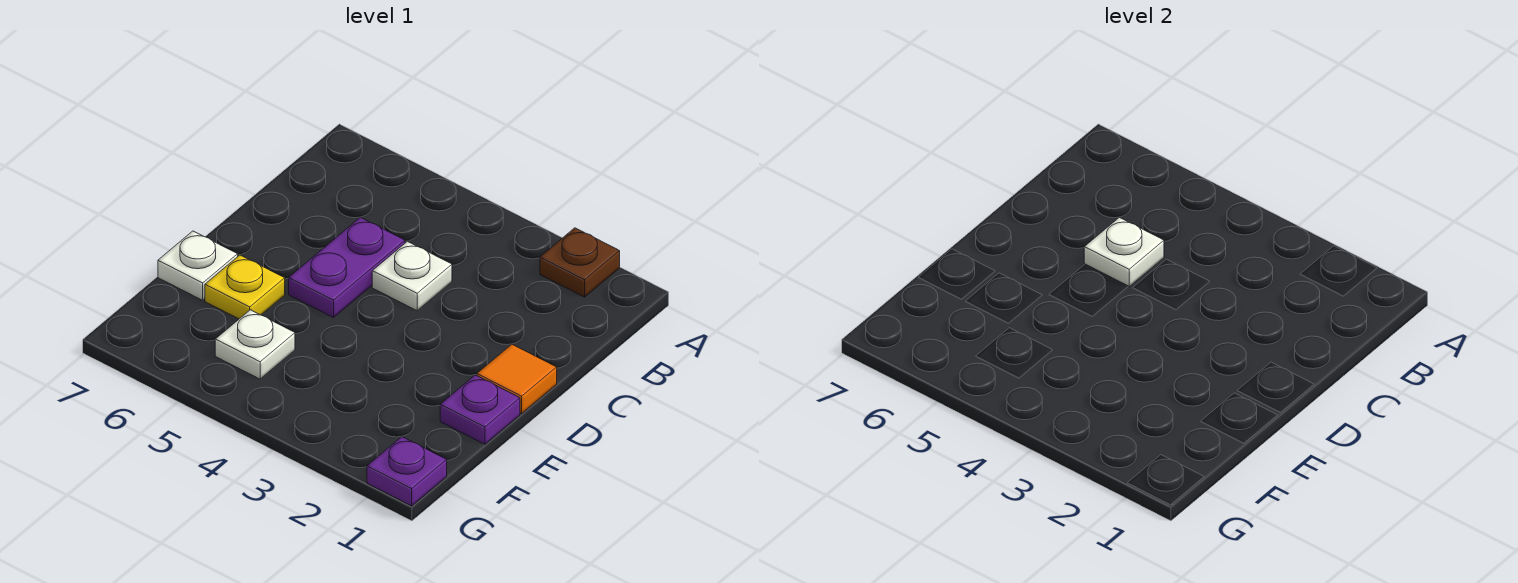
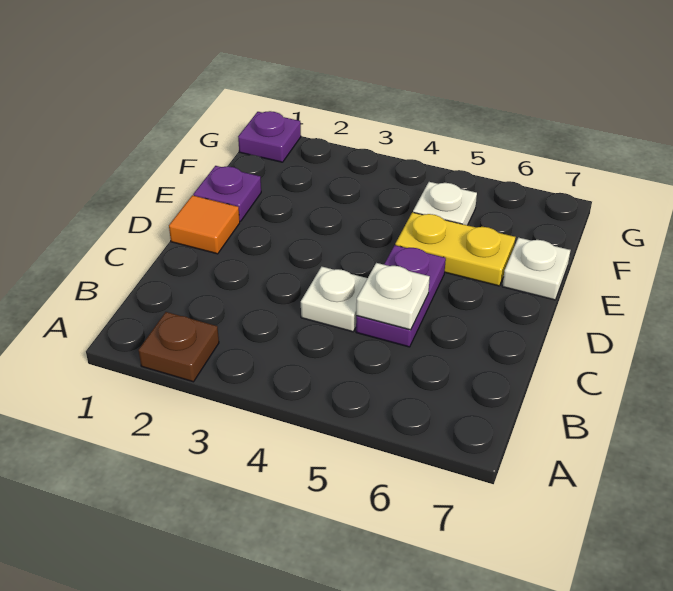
yellow plate E6 level 1 -> yellow plate E5:E6 level 1

